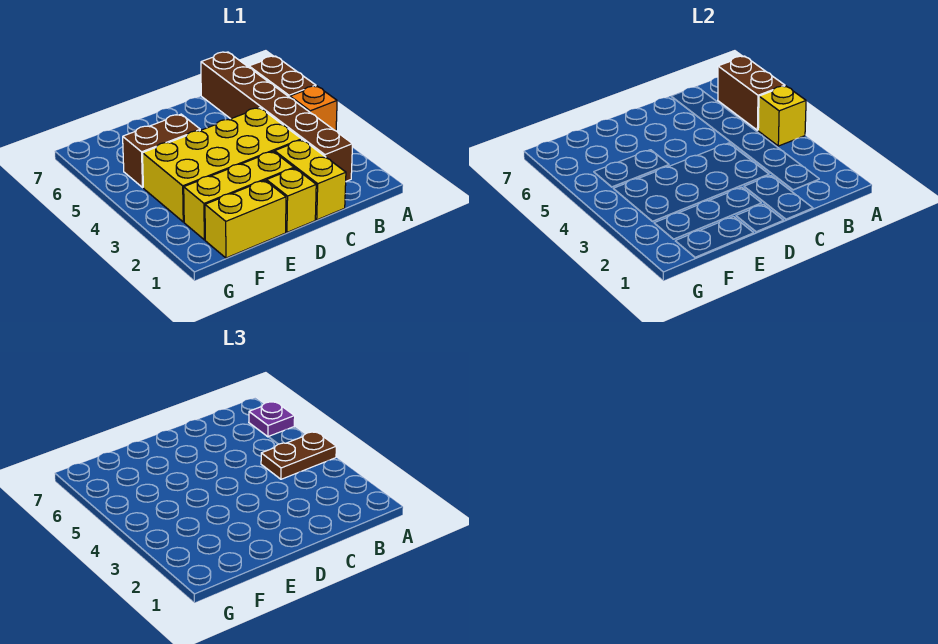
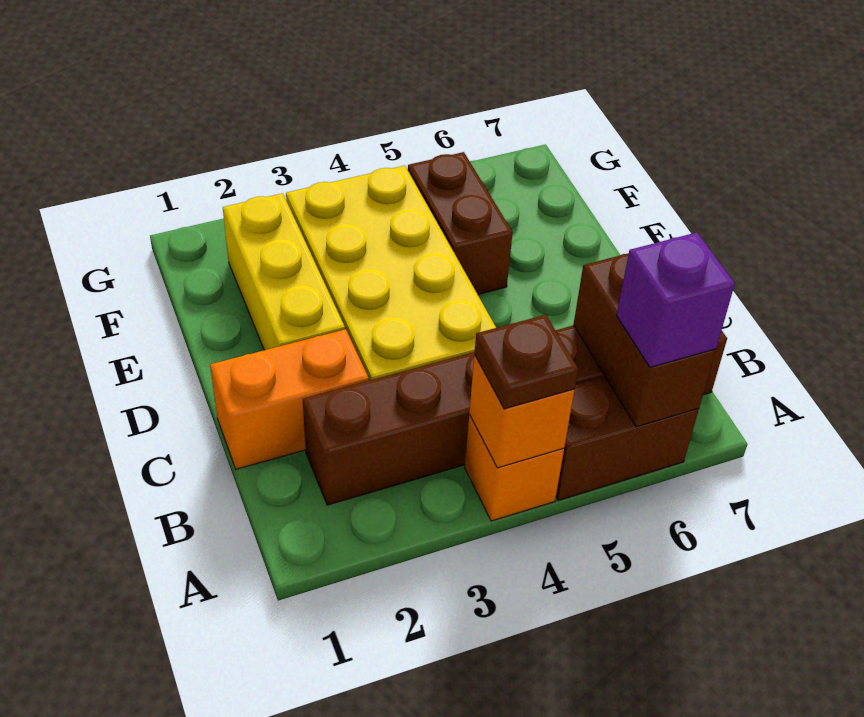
yellow brick A4 level 2 -> orange brick A4 level 2
brown plate A4:B4 level 3 -> brown plate A4 level 3
brown brick A5:A6 level 2 -> brown brick A6:B6 level 2
purple plate A6 level 3 -> purple brick A6 level 3
yellow brick C1:C2 level 1 -> orange brick C1:C2 level 1
yellow brick D1 level 1 -> none
yellow brick E1:F1 level 1 -> none

